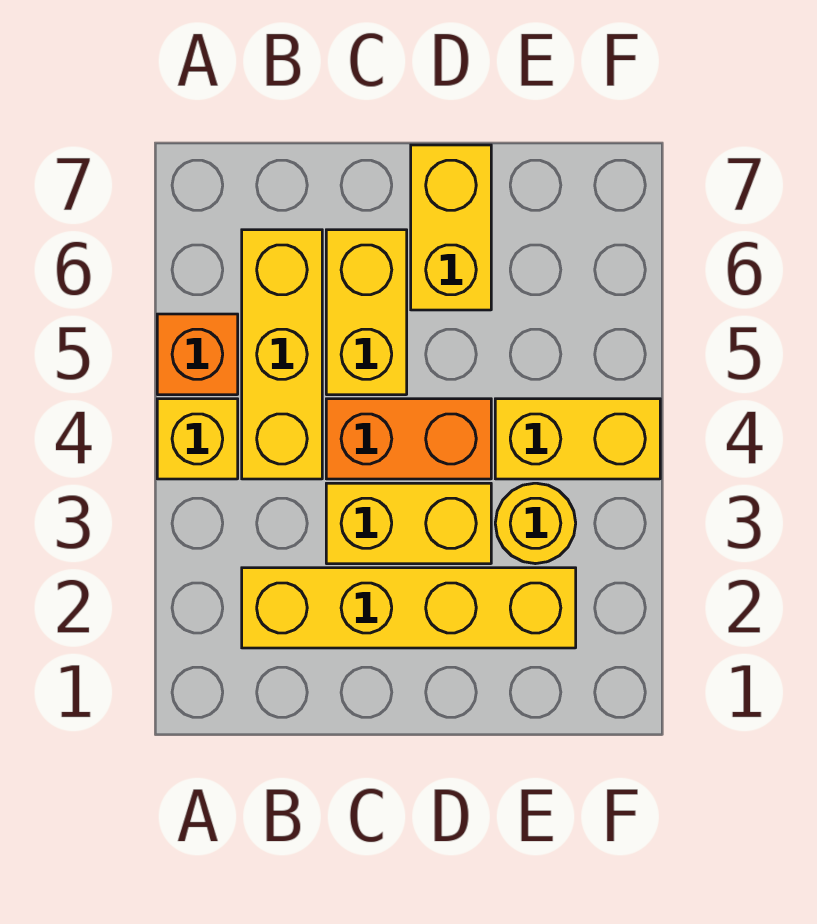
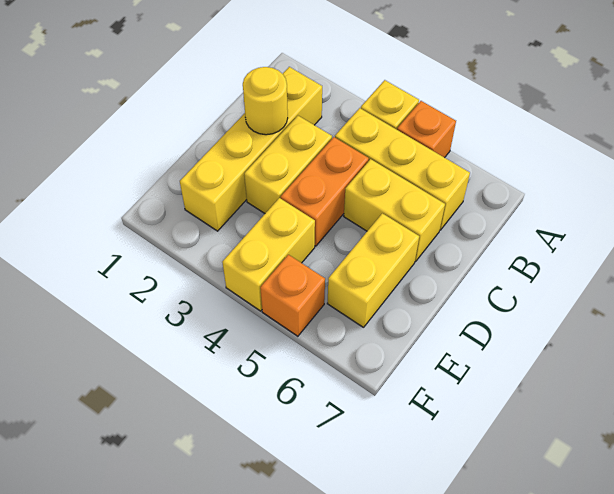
yellow brick D6:D7 level 1 -> yellow brick D6:E6 level 1
yellow round brick E3 level 1 -> yellow round brick C2 level 2
none -> orange brick F5 level 1

